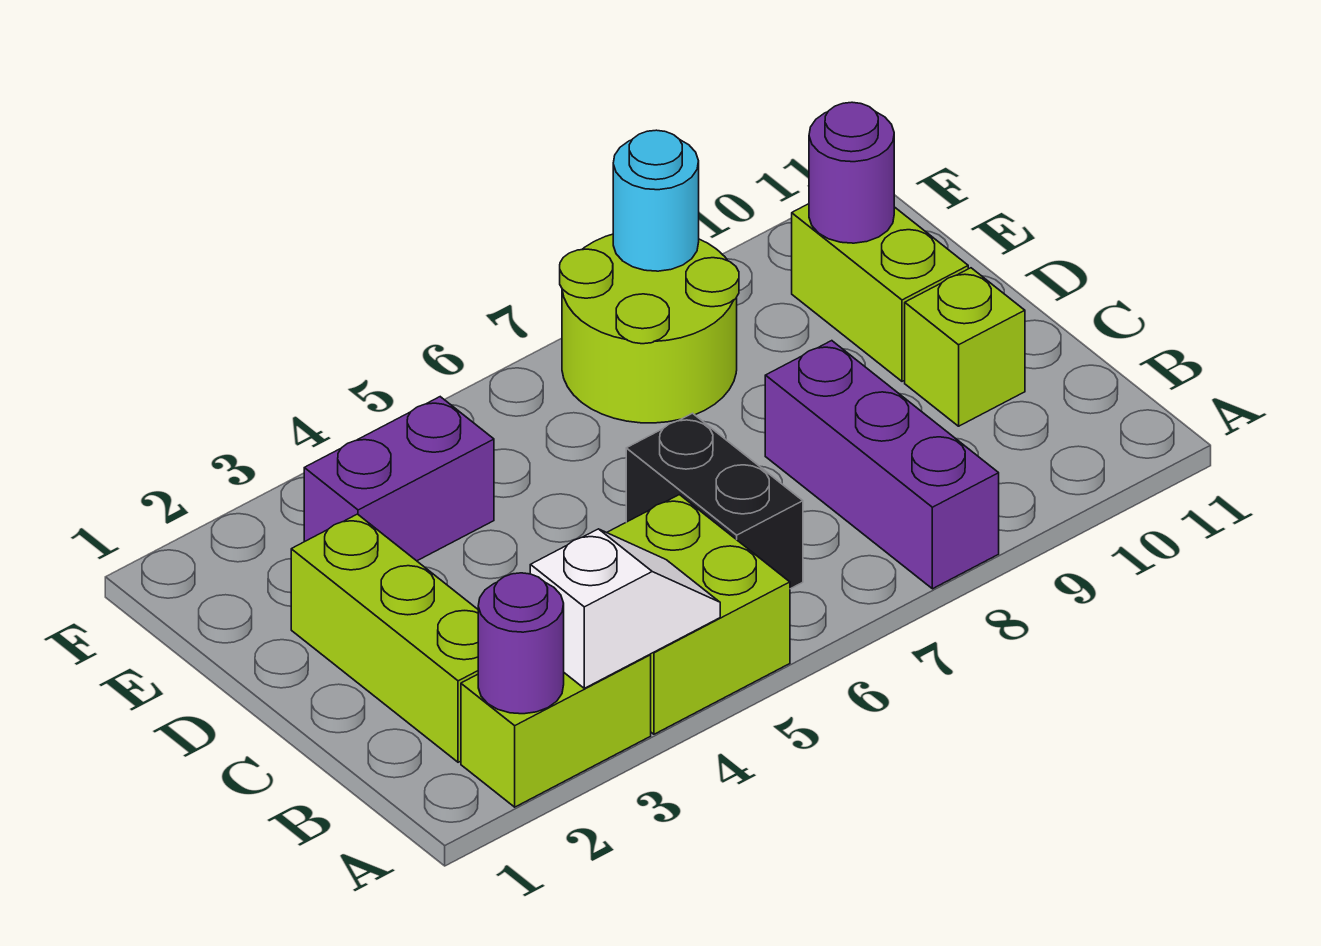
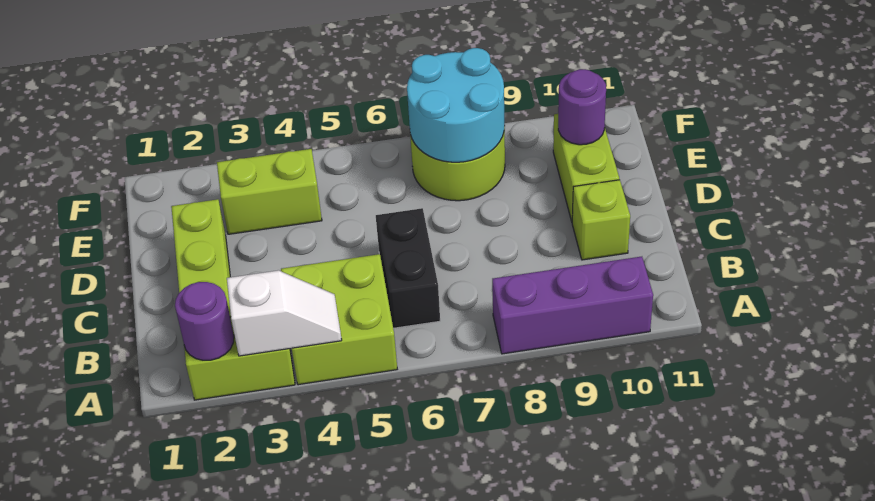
purple brick A8:C8 level 1 -> purple brick A8:A10 level 1
purple brick E3:E4 level 1 -> lime brick E3:E4 level 1
cyan round brick F8 level 2 -> cyan round brick E7:F8 level 2

